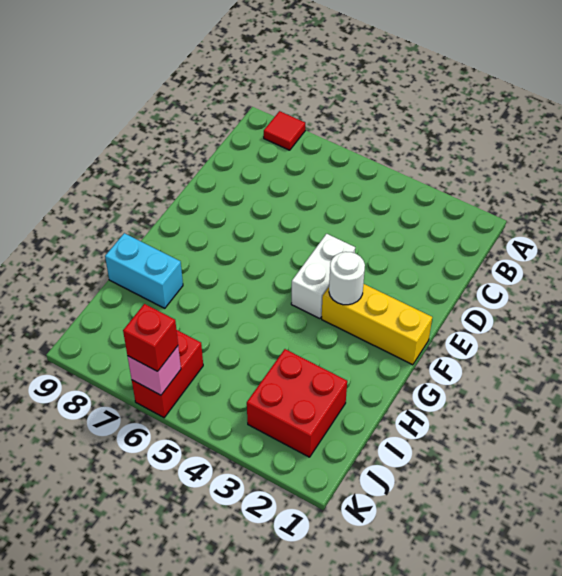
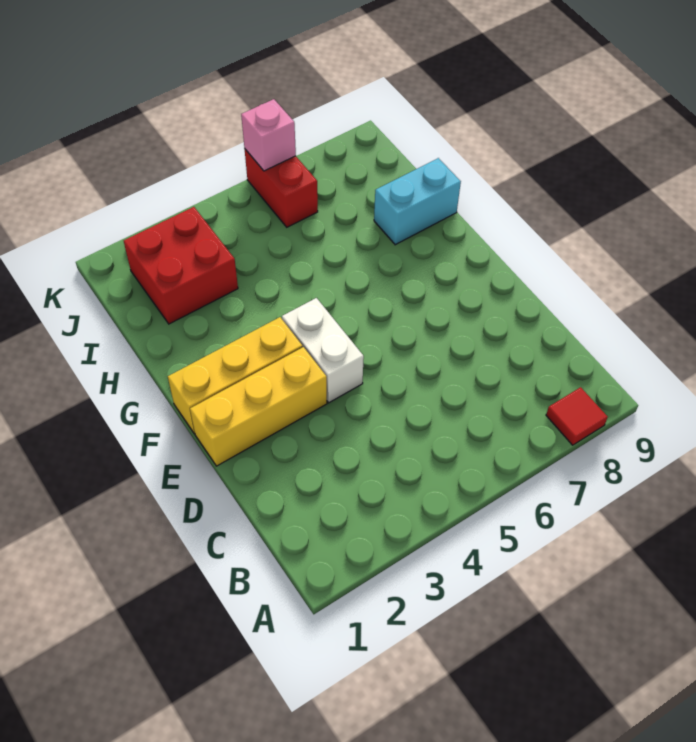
none -> yellow brick E1:E3 level 1
white round brick F3 level 2 -> none
red brick K6 level 3 -> none

